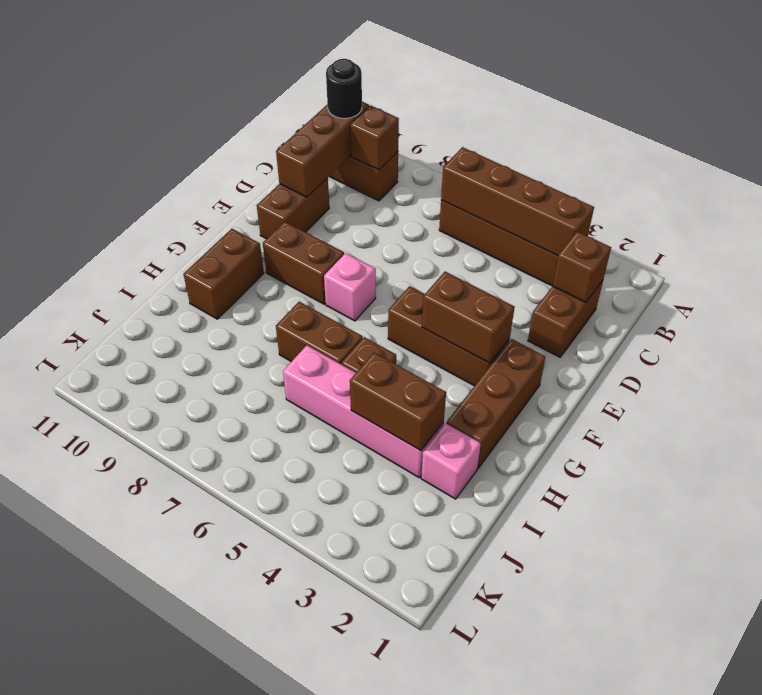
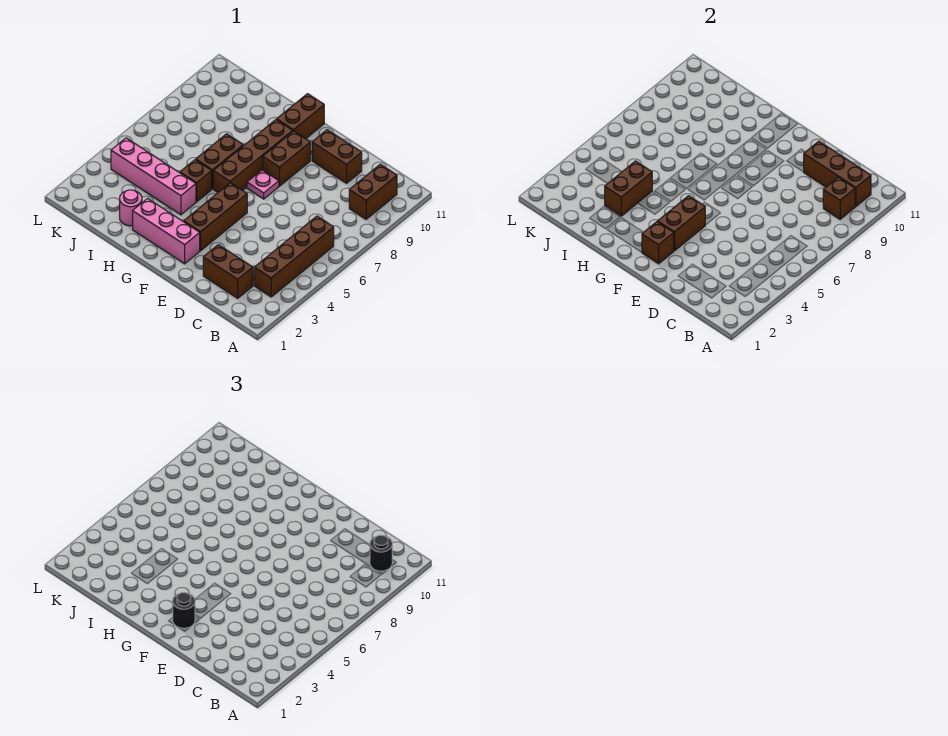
brown brick B3:B6 level 2 -> brown brick G6:G9 level 1
brown brick C2 level 2 -> brown brick F2 level 2
brown brick F2:H2 level 1 -> pink brick F2:H2 level 1
none -> black round brick F2 level 3
pink brick F7 level 1 -> pink plate F7 level 1
brown brick G10:H10 level 1 -> brown brick G10:G11 level 1
pink brick I2 level 1 -> pink round brick I2 level 1
pink brick I3:I6 level 1 -> pink brick H4:K4 level 1

